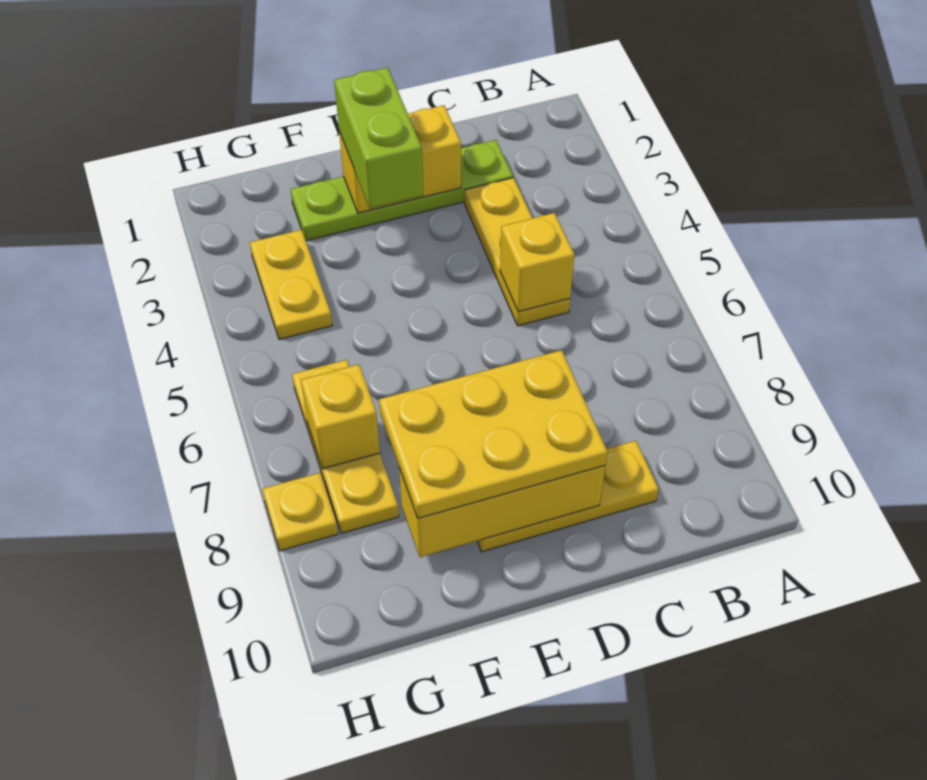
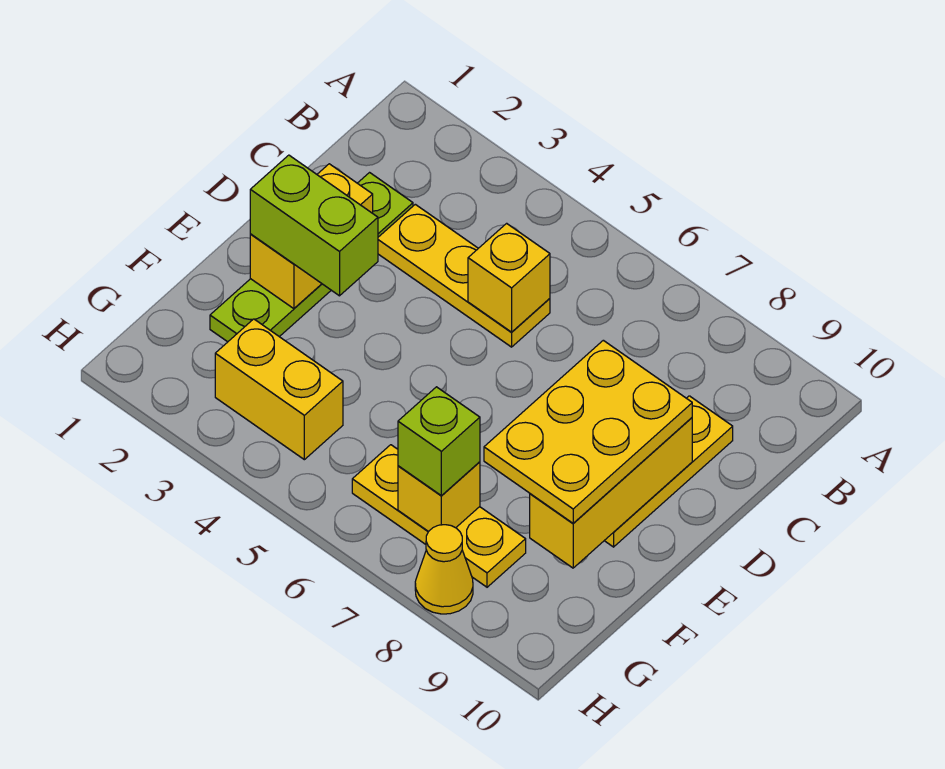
yellow plate G3:G4 level 1 -> yellow brick G3:G4 level 1
none -> lime brick G7 level 3
yellow plate H8 level 1 -> yellow cone H8 level 1

